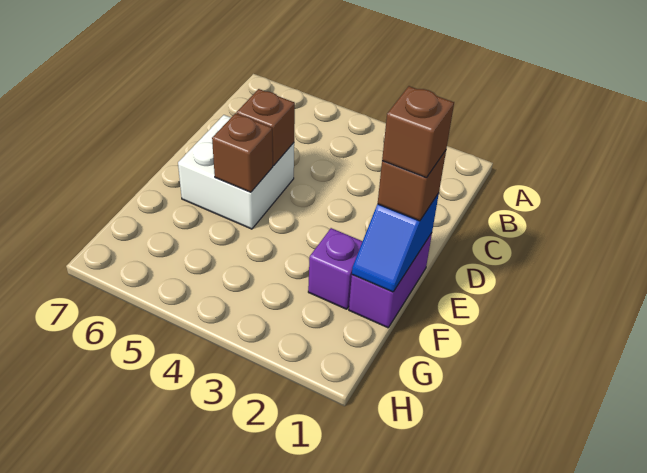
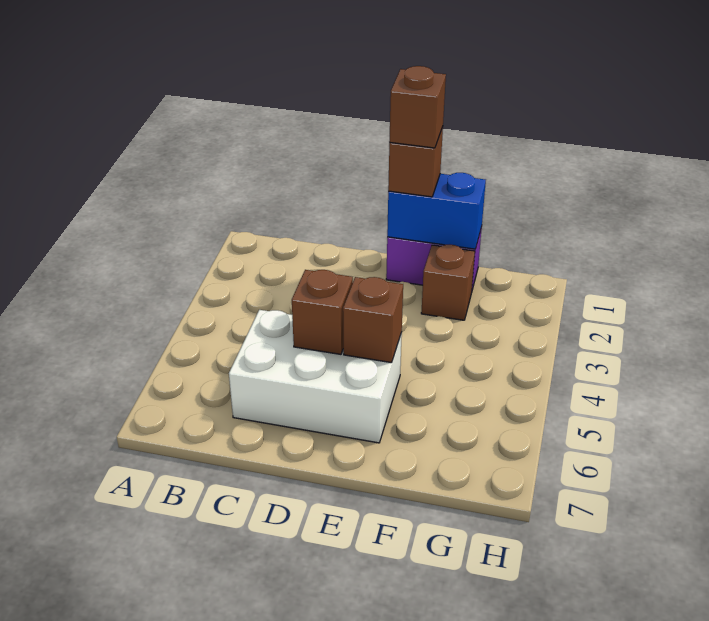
white brick D5:E6 level 1 -> white brick C5:E6 level 1
blue slope E1:F1 level 2 top E -> blue brick E1:F1 level 2
purple brick F2 level 1 -> brown brick F2 level 1

